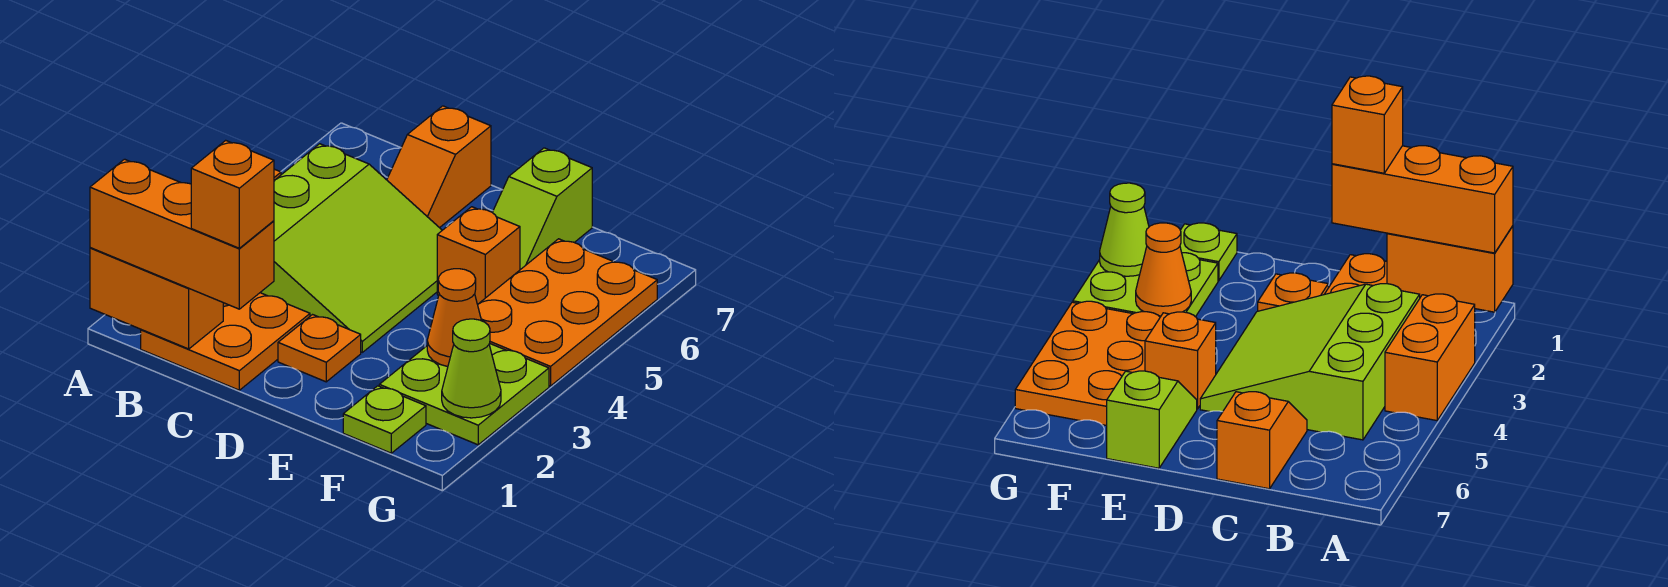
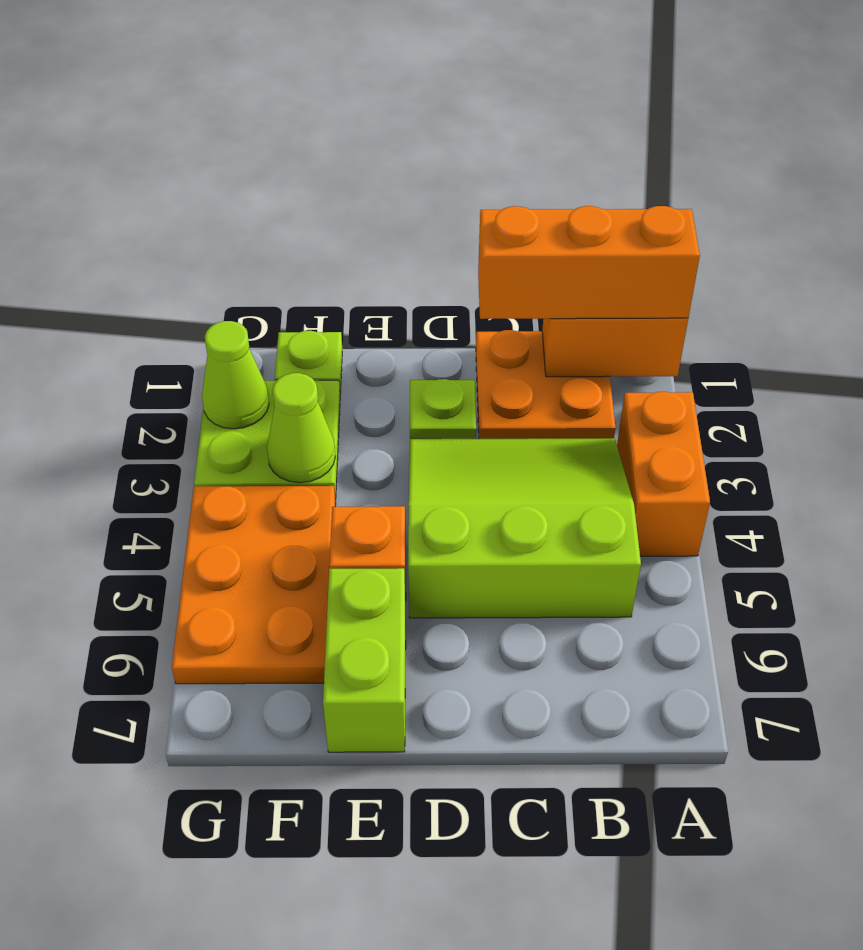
lime slope B3:D5 level 1 top B -> lime slope B3:D5 level 1 top 5
orange brick C1 level 4 -> none
orange slope C6:C7 level 1 top 7 -> none
orange plate D2 level 1 -> lime plate D2 level 1
lime slope E6:E7 level 1 top 7 -> lime brick E6:E7 level 1
orange cone F3 level 2 -> lime cone F3 level 2

